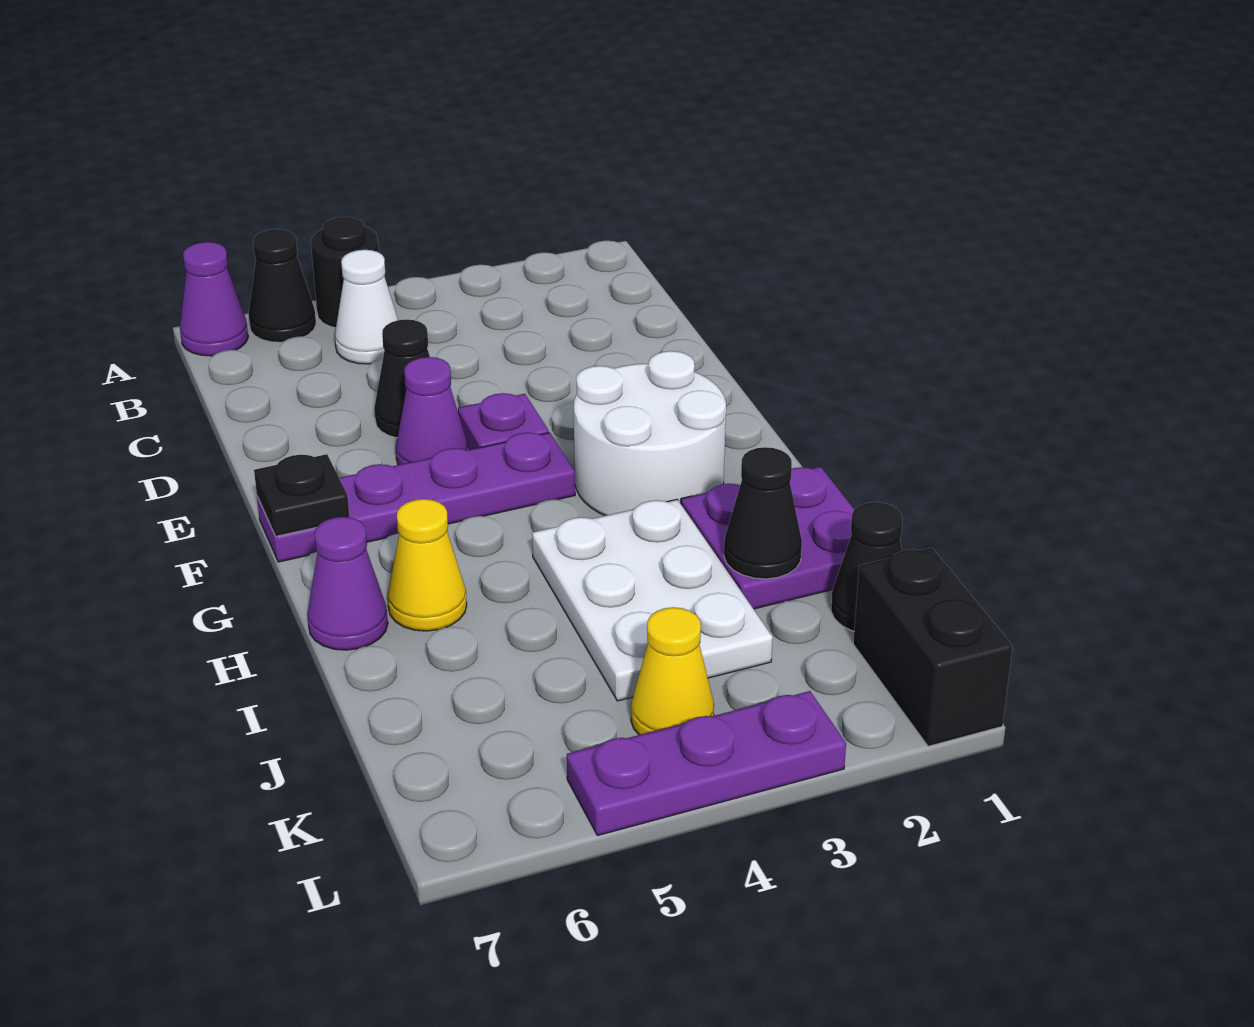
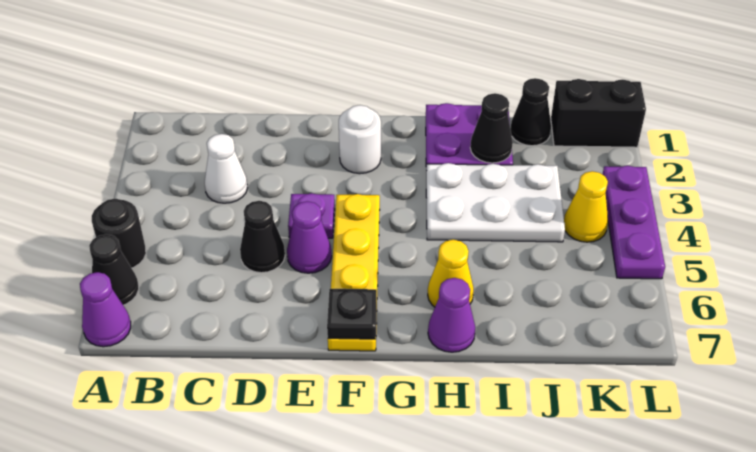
white cone B5 level 1 -> white cone C3 level 1
white round brick F2:G3 level 1 -> white round brick F2 level 1
purple plate F4:F7 level 1 -> yellow plate F4:F7 level 1

